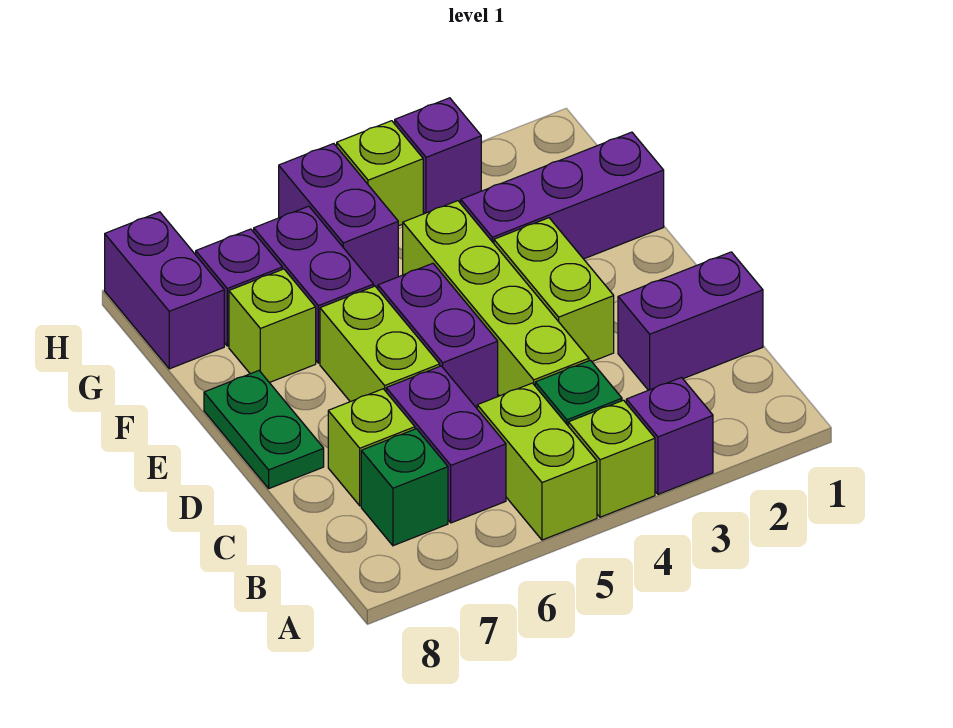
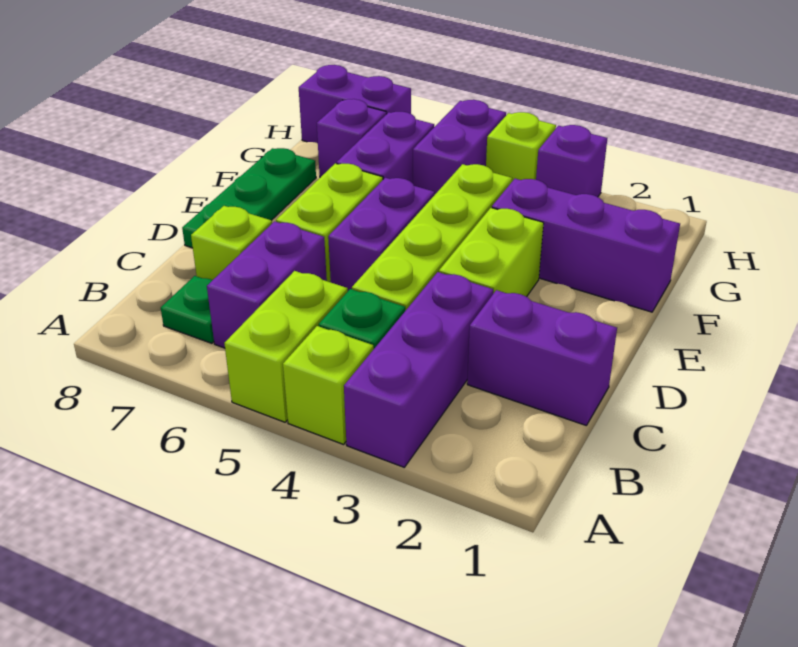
purple brick A3 level 1 -> purple brick A3:C3 level 1
green brick B7 level 1 -> green plate B7 level 1
green plate D8:E8 level 1 -> green plate D8:F8 level 1
lime brick F7 level 1 -> none
purple brick G8:H8 level 1 -> purple brick H7:H8 level 1

